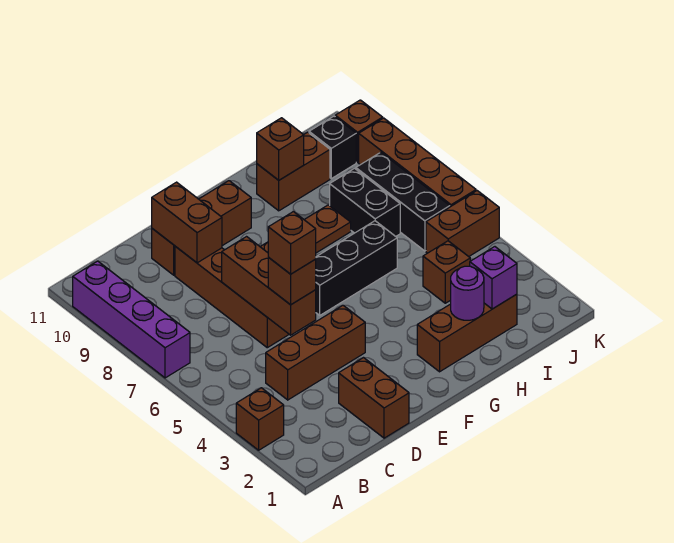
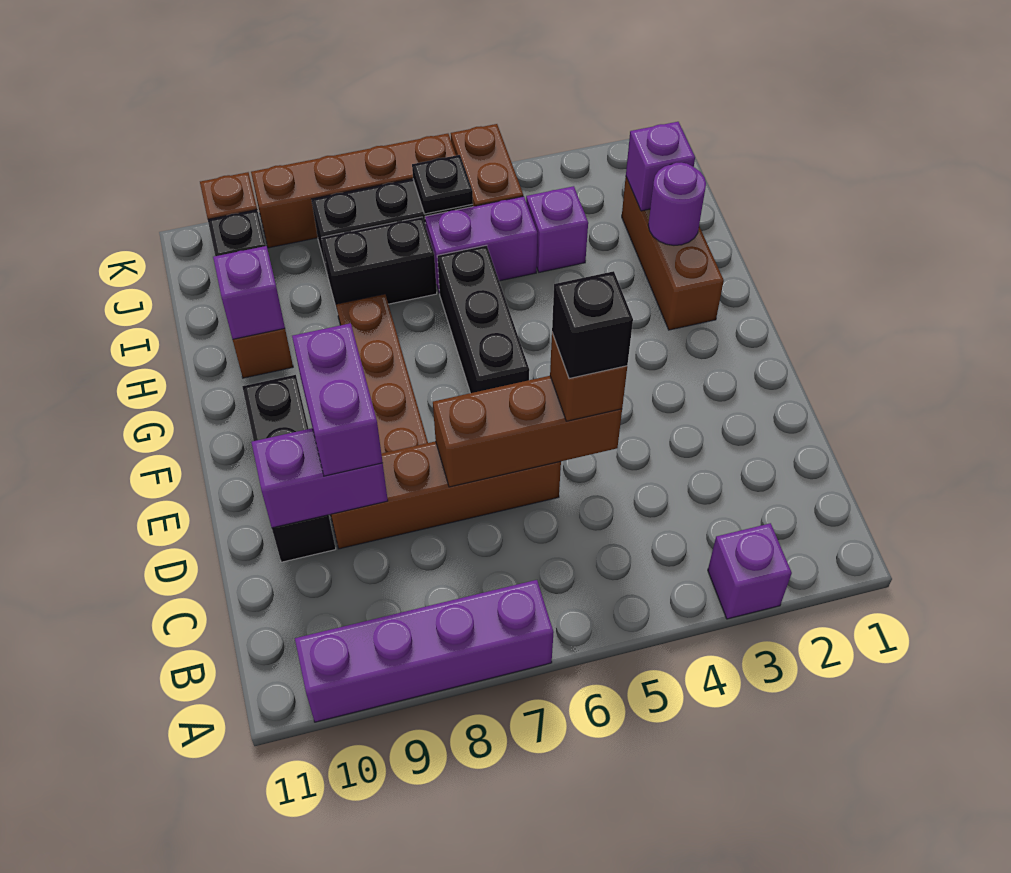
brown brick A3 level 1 -> purple brick A3 level 1
brown brick C4:E4 level 1 -> none
brown brick D1:D2 level 1 -> none
brown brick D5 level 4 -> black brick D5 level 4
brown brick D9:D10 level 2 -> purple brick D9:D10 level 2
none -> purple brick D9:E9 level 3
brown brick D10:F10 level 1 -> black brick D10:F10 level 1
brown brick H10 level 2 -> purple brick H10 level 2
brown brick I4 level 1 -> purple brick I4 level 1
none -> purple brick I5:I6 level 1
none -> black plate J6 level 2

